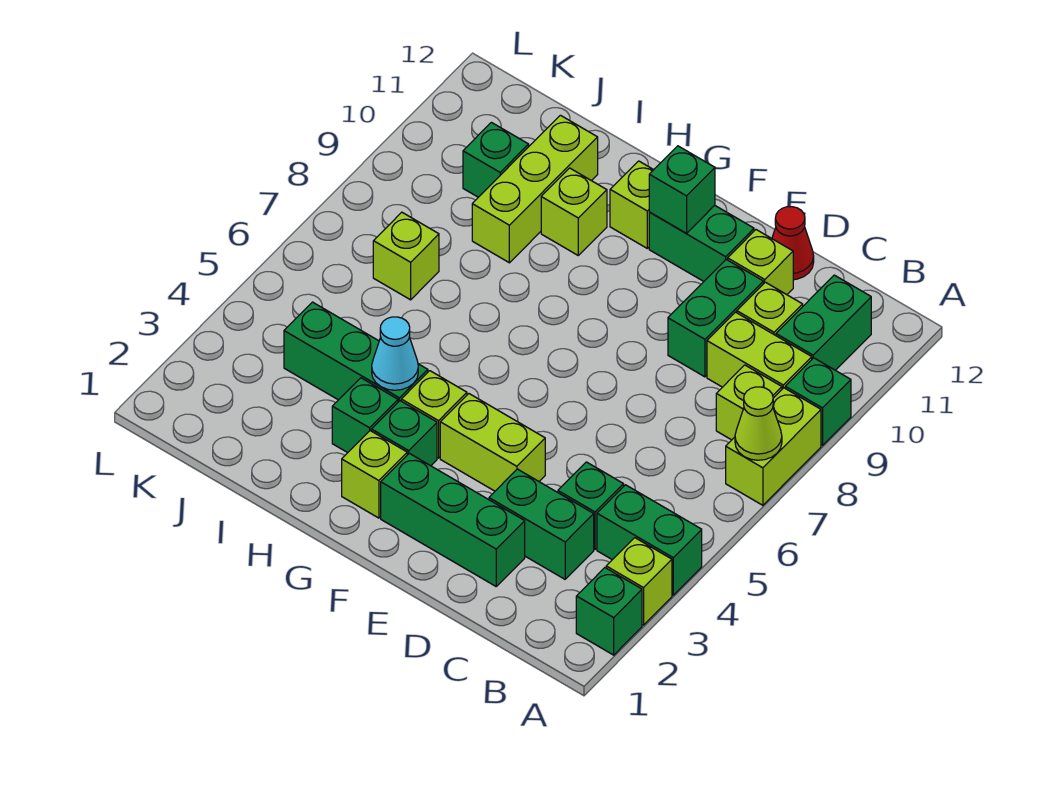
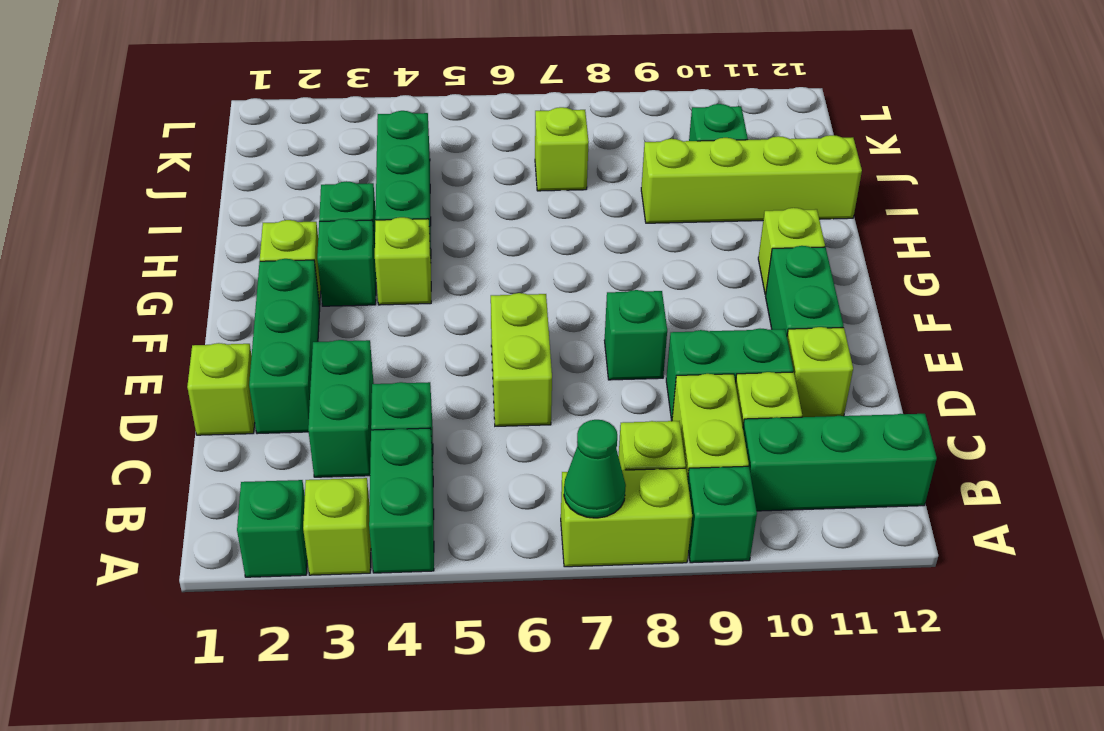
lime cone A7 level 2 -> green cone A7 level 2
green brick B10:B11 level 1 -> green brick B10:B12 level 1
red cone D12 level 1 -> none
lime brick E4:F4 level 1 -> lime brick D6:E6 level 1
green brick F11 level 2 -> green brick E8 level 1
cyan cone H4 level 2 -> none
lime brick H10 level 1 -> lime brick D1 level 1
lime brick I9:I11 level 1 -> lime brick I9:I12 level 1

